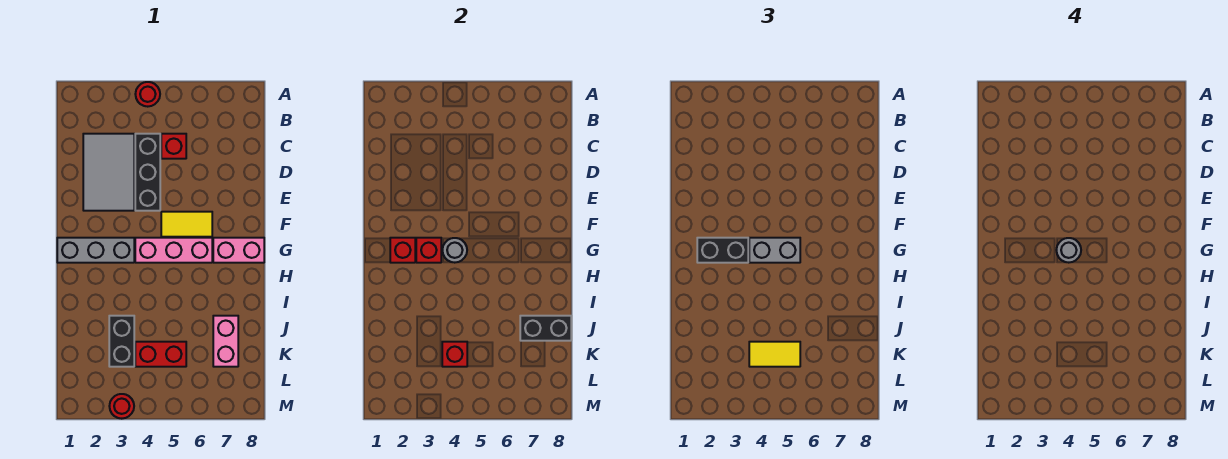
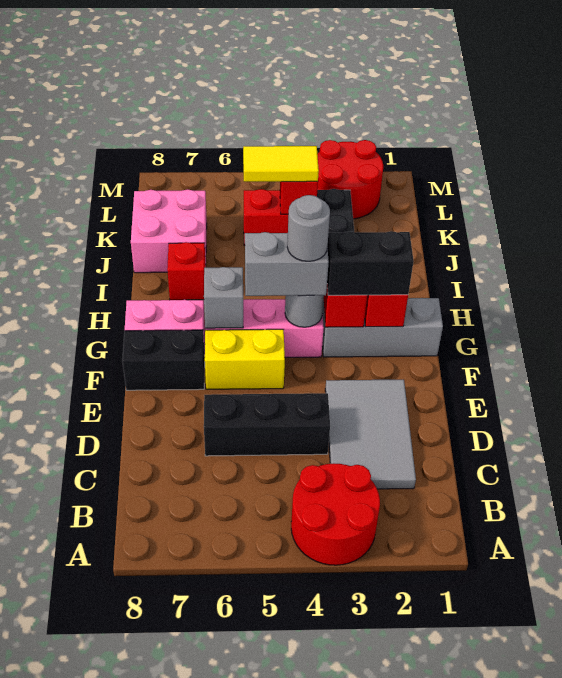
red round brick A4 level 1 -> red round brick A3:B4 level 1
black brick C4:E4 level 1 -> black brick D4:D6 level 1
red brick C5 level 1 -> red brick I7 level 1
yellow tile F5:F6 level 1 -> yellow brick F5:F6 level 1
none -> grey brick G6 level 2
pink brick J7:K7 level 1 -> pink brick J7:K8 level 1
black brick J7:J8 level 2 -> black brick F7:F8 level 1
red round brick M3 level 1 -> red round brick L2:M3 level 1

